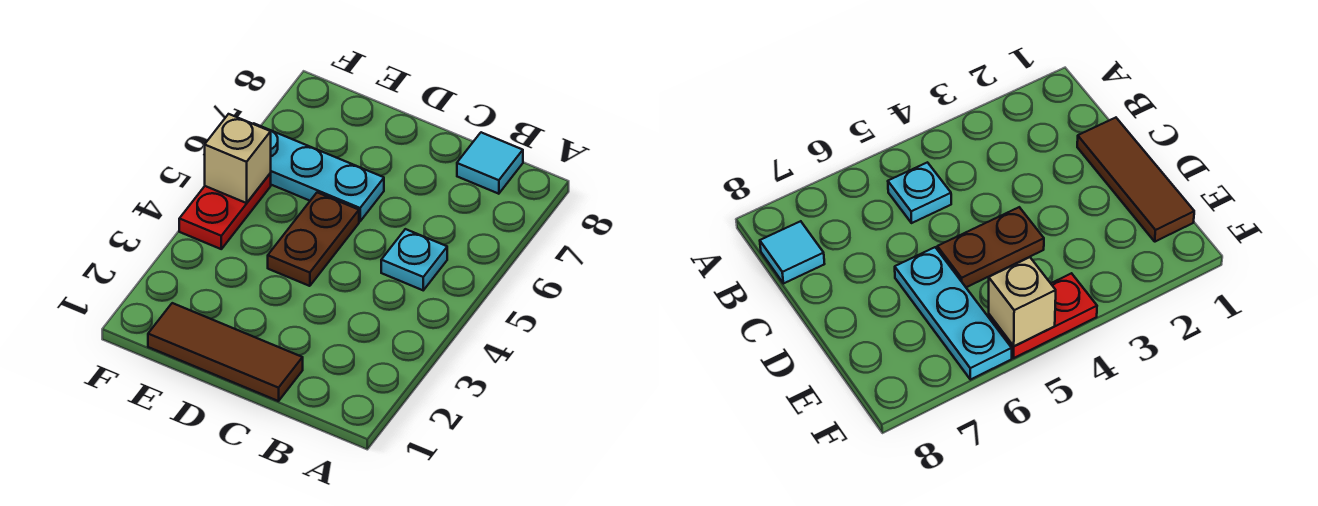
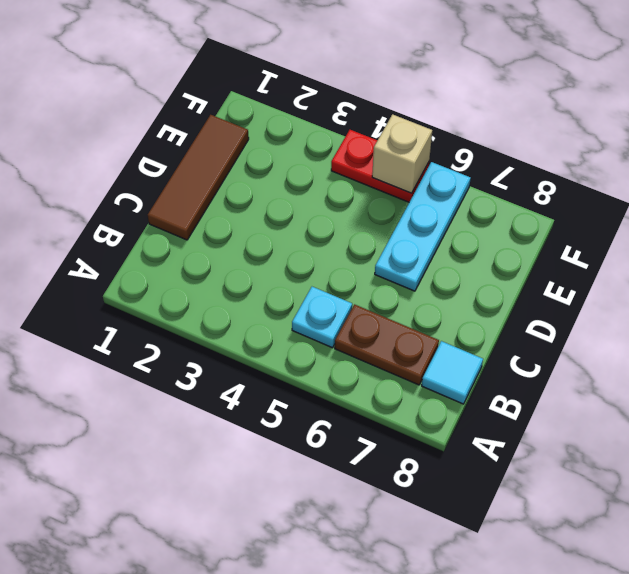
brown plate D4:D5 level 1 -> brown plate B6:B7 level 1

